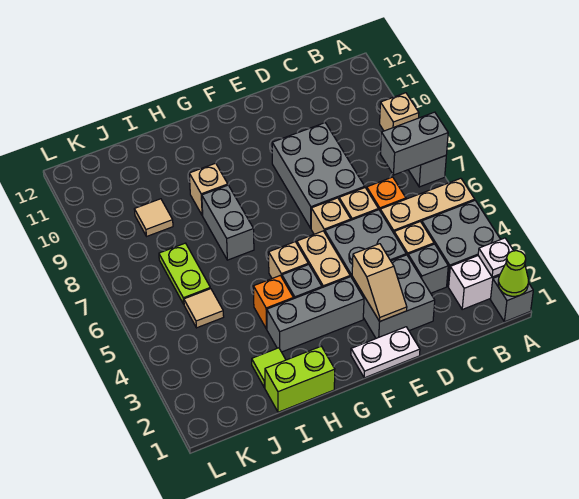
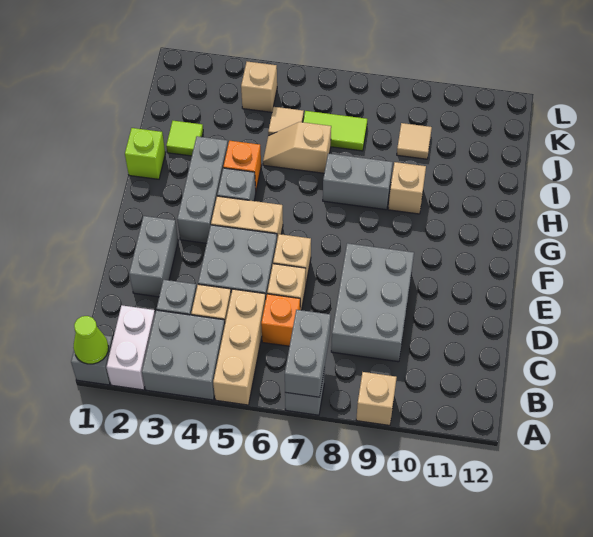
white plate A2 level 2 -> none
grey brick D2:E3 level 1 -> grey brick D2:E2 level 1
grey brick D7:E9 level 1 -> grey brick C8:E9 level 1
white plate E1:F1 level 1 -> none
tan slope E2:E3 level 2 top 3 -> tan slope I5:I6 level 1 top 6
tan brick G5 level 1 -> tan brick K4 level 1
lime brick H1:I1 level 1 -> lime brick H1 level 1
lime plate J6:J7 level 1 -> lime tile J6:J7 level 1

